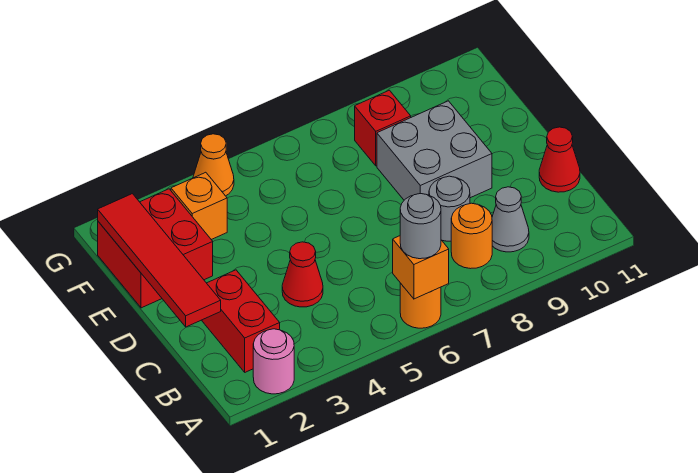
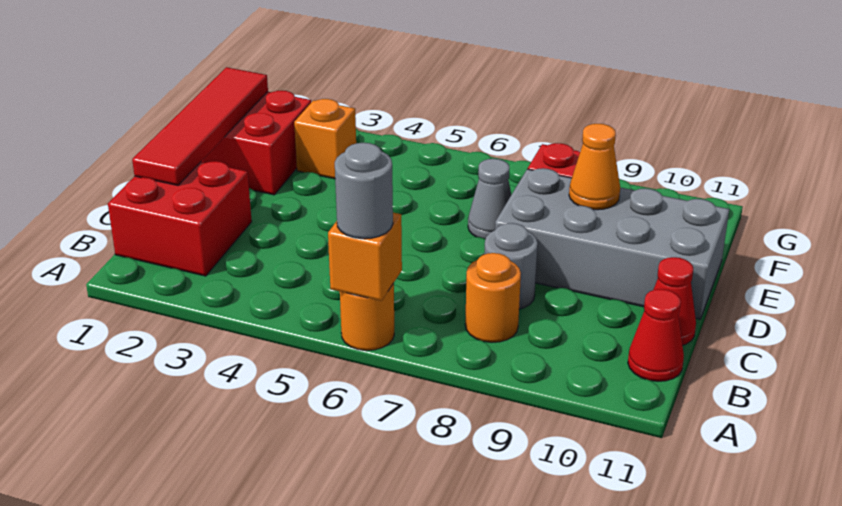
pink round brick A2 level 1 -> none
red brick B2:C2 level 1 -> red brick B1:C2 level 1
grey cone B9 level 1 -> grey cone E7 level 1
red cone C4 level 1 -> red cone B11 level 1
grey brick D8:E9 level 1 -> grey brick D8:E11 level 1
orange cone G4 level 1 -> orange cone E9 level 2

